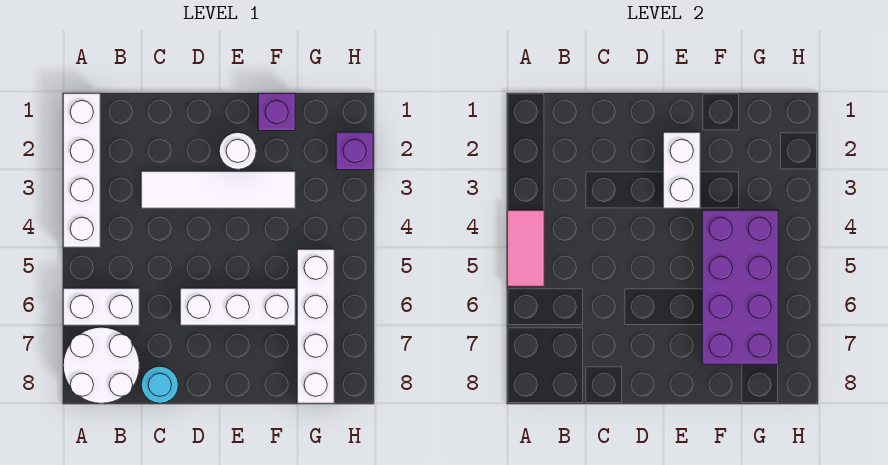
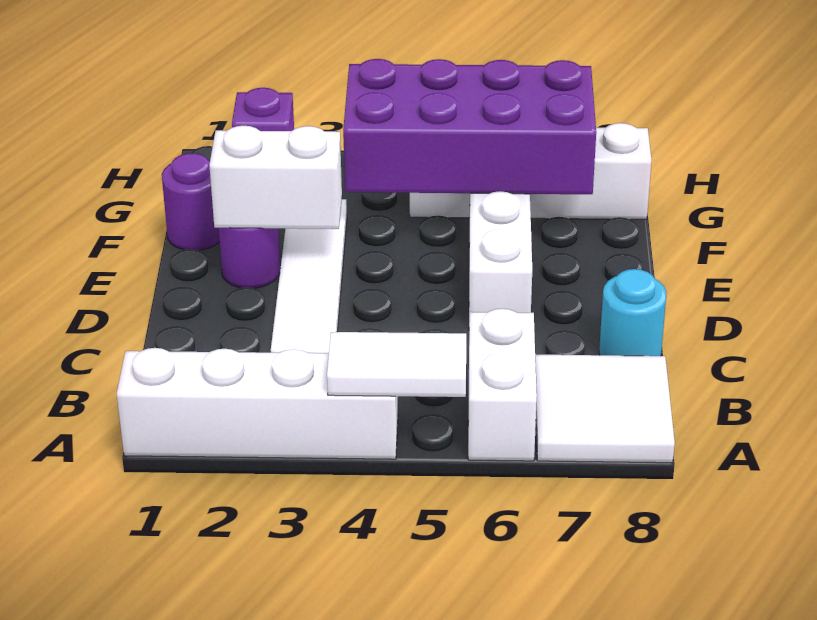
pink tile A4:A5 level 2 -> white tile A4:A5 level 2
white round brick A7:B8 level 1 -> white tile A7:B8 level 1
white round brick E2 level 1 -> purple round brick E2 level 1
purple brick F1 level 1 -> purple round brick F1 level 1

